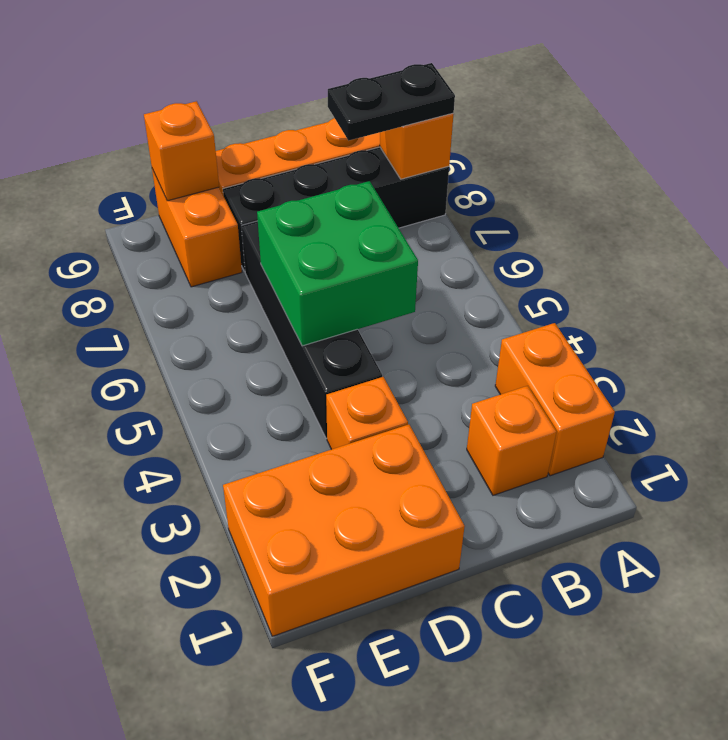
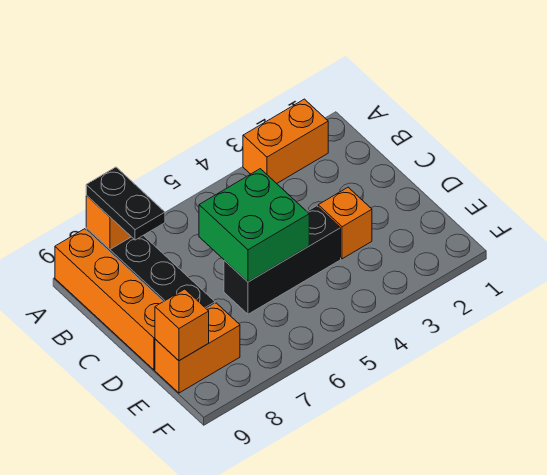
orange brick B2 level 1 -> none
orange brick D1:F2 level 1 -> none
black brick D4:D7 level 1 -> black brick D4:D6 level 1

